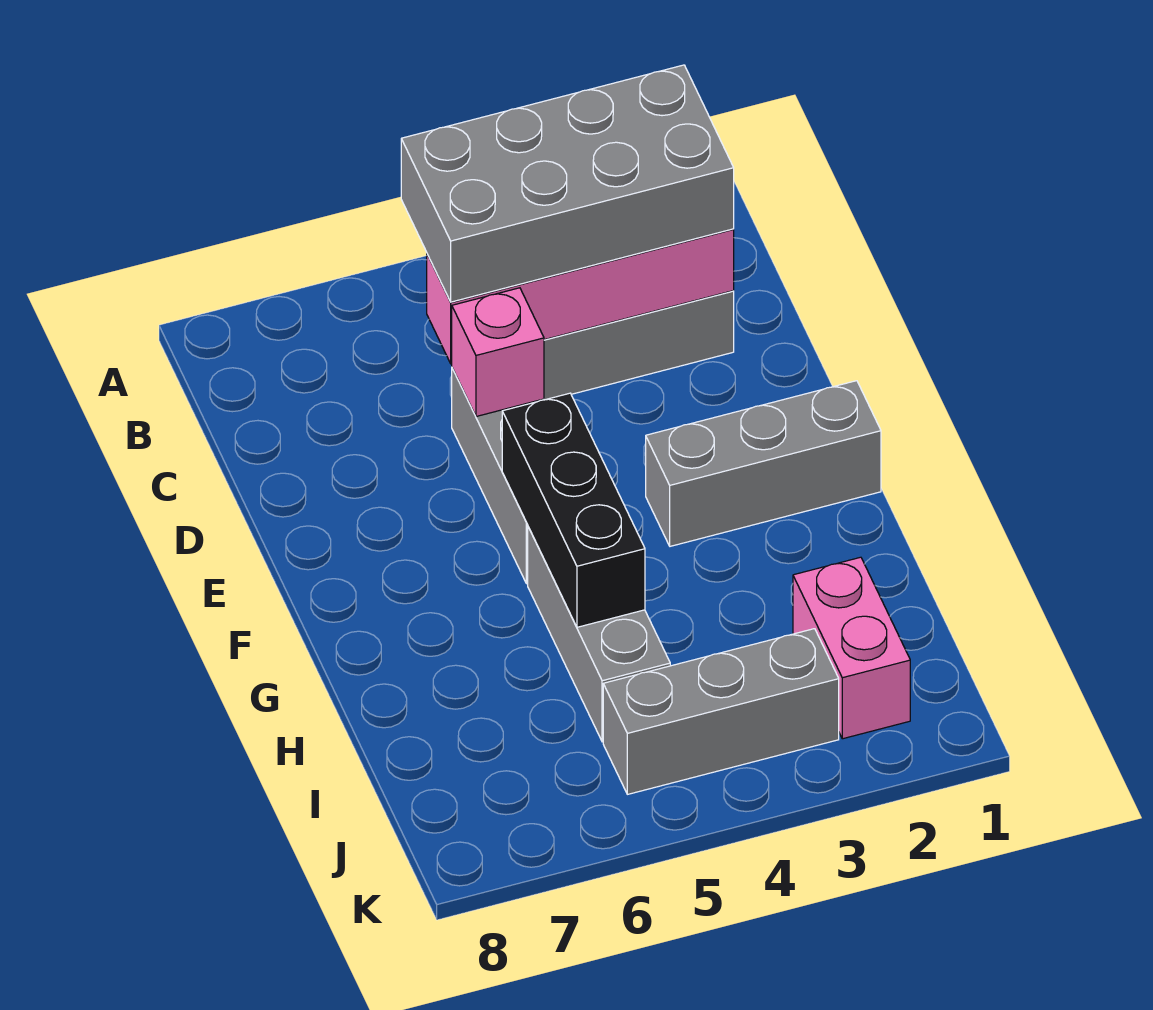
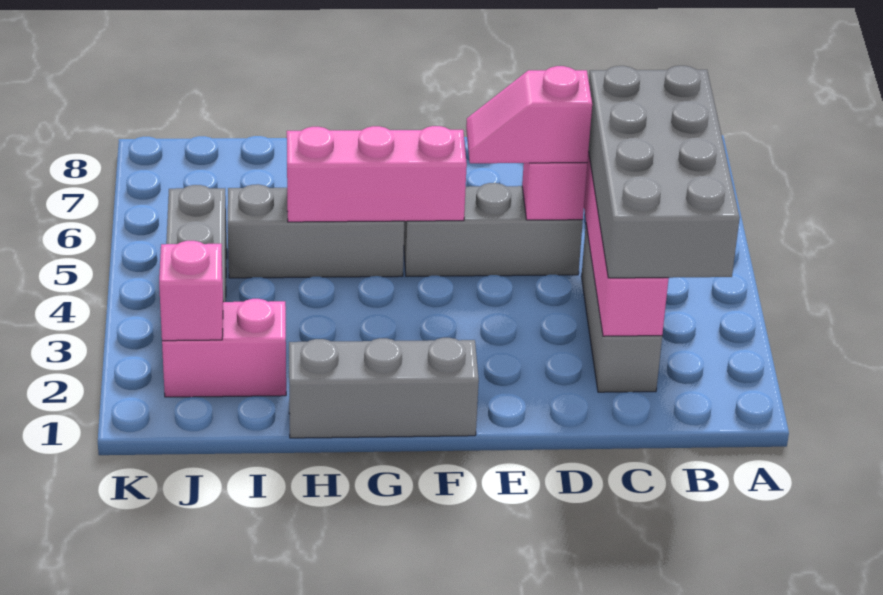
none -> pink slope D5:E5 level 3 top D
grey brick F1:F3 level 1 -> grey brick F1:H1 level 1
black brick F5:H5 level 2 -> pink brick F5:H5 level 2
none -> pink brick J2 level 2

